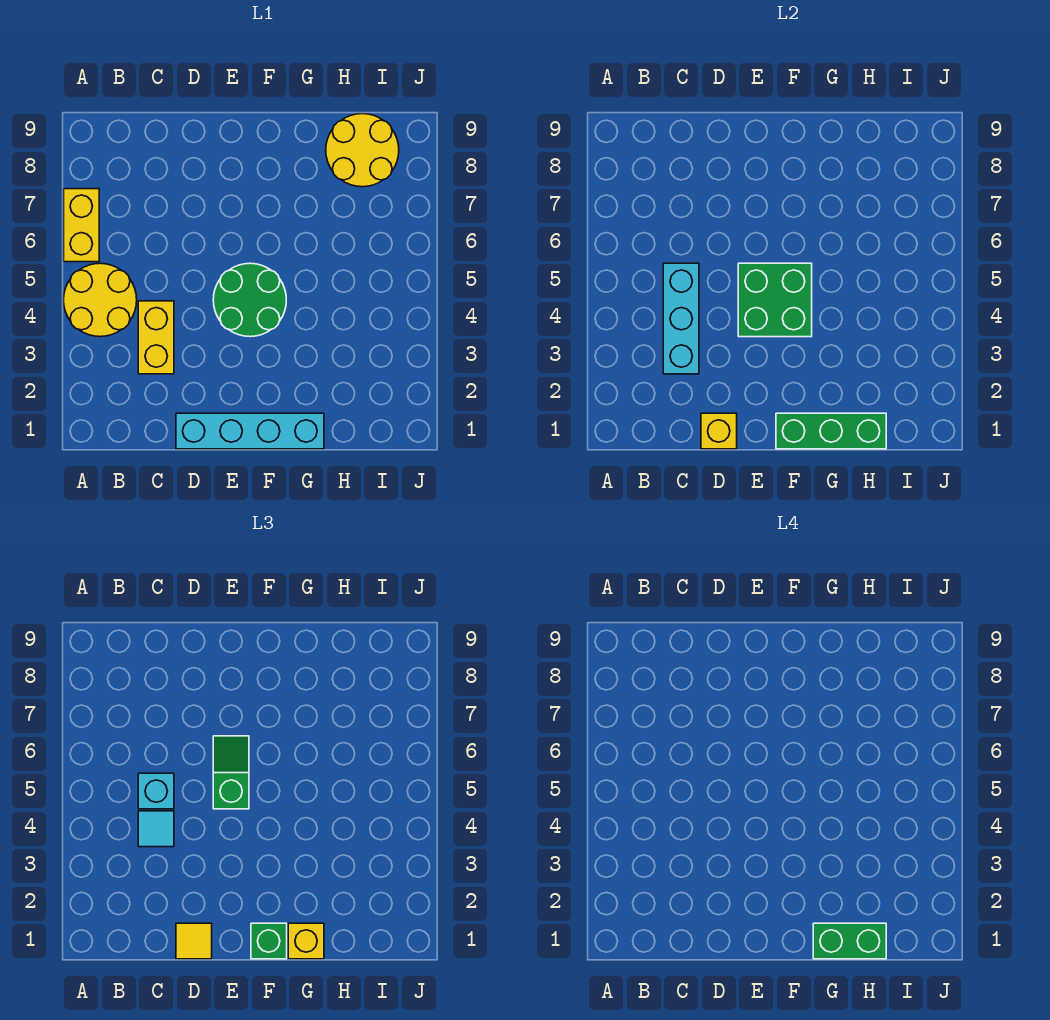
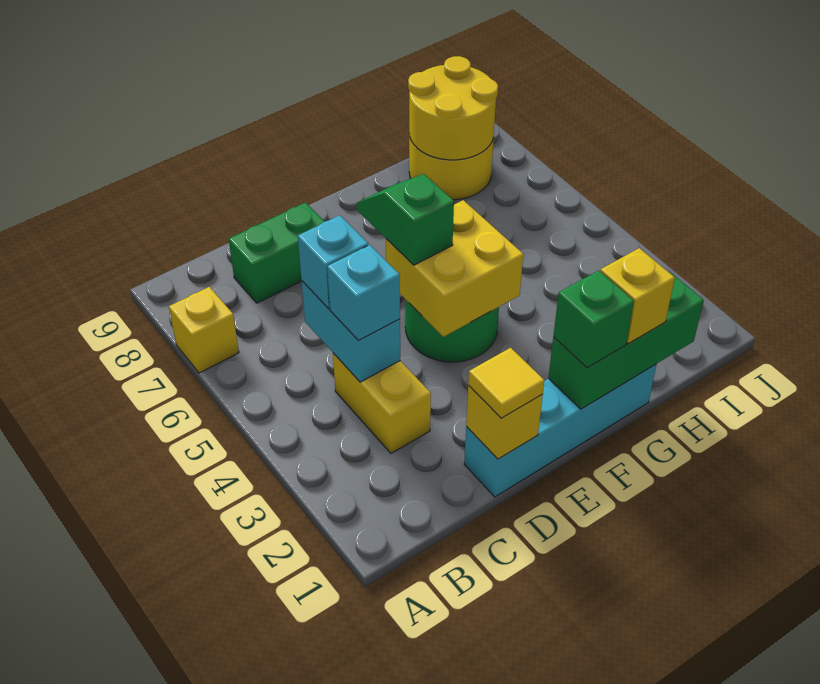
yellow round brick A4:B5 level 1 -> yellow round brick H8:I9 level 2
yellow brick A6:A7 level 1 -> yellow brick A7 level 1
cyan brick C3:C5 level 2 -> cyan brick C4:C5 level 2
cyan tile C4 level 3 -> cyan brick C4 level 3
green brick E4:F5 level 2 -> yellow brick E4:F5 level 2
green brick G1:H1 level 4 -> green brick C8:D8 level 1

